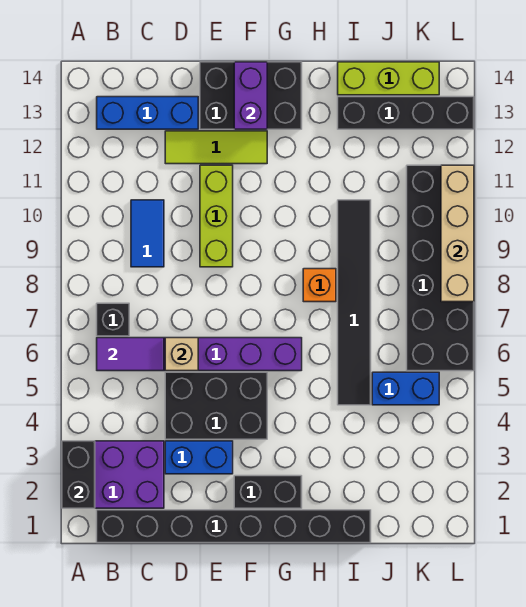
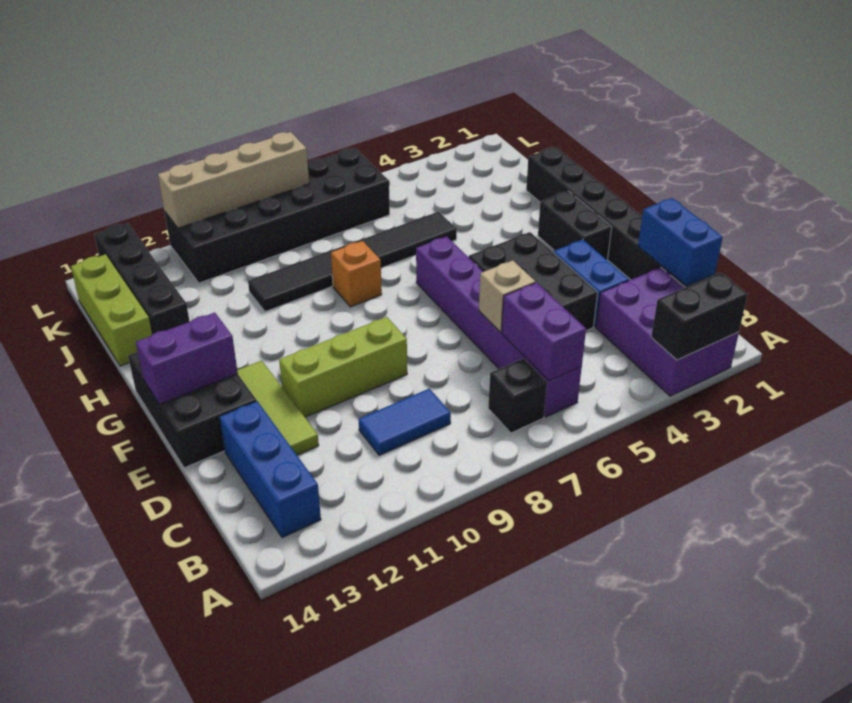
purple tile B6:C6 level 2 -> purple brick B6:C6 level 2
blue brick J5:K5 level 1 -> blue brick C1:D1 level 2

